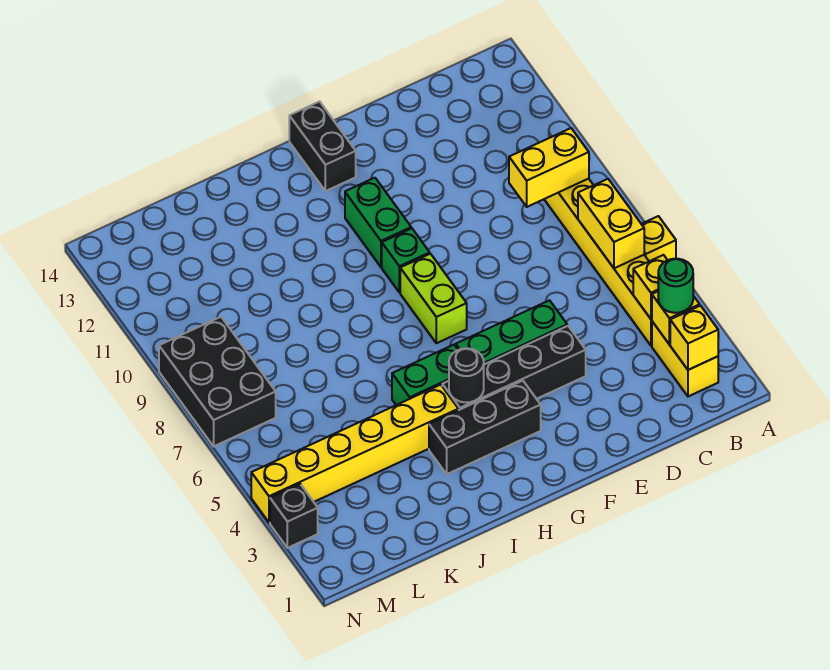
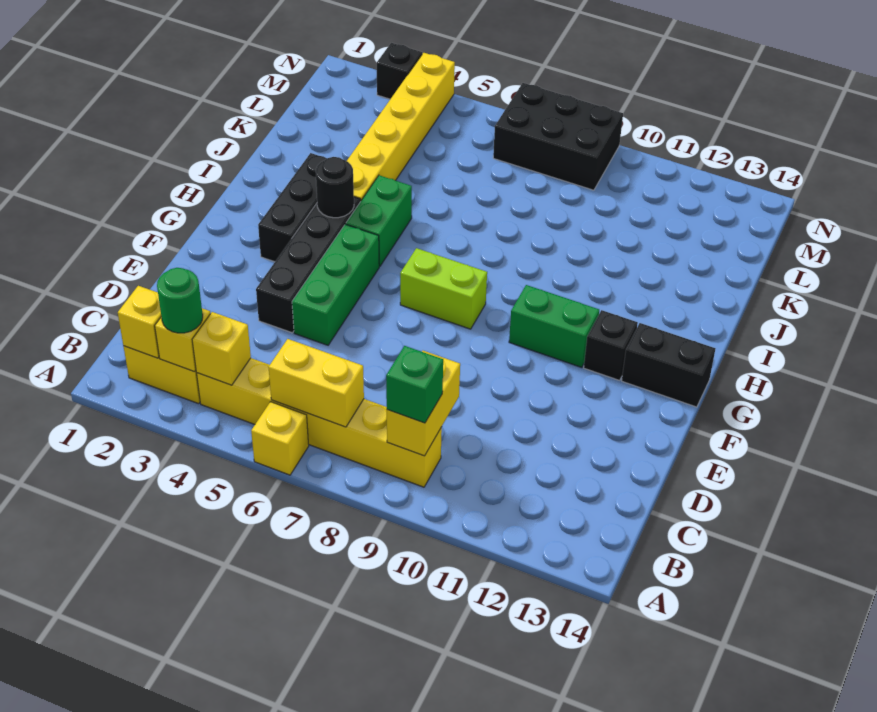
green brick G9 level 1 -> green brick B9 level 3
none -> black brick G12 level 1

